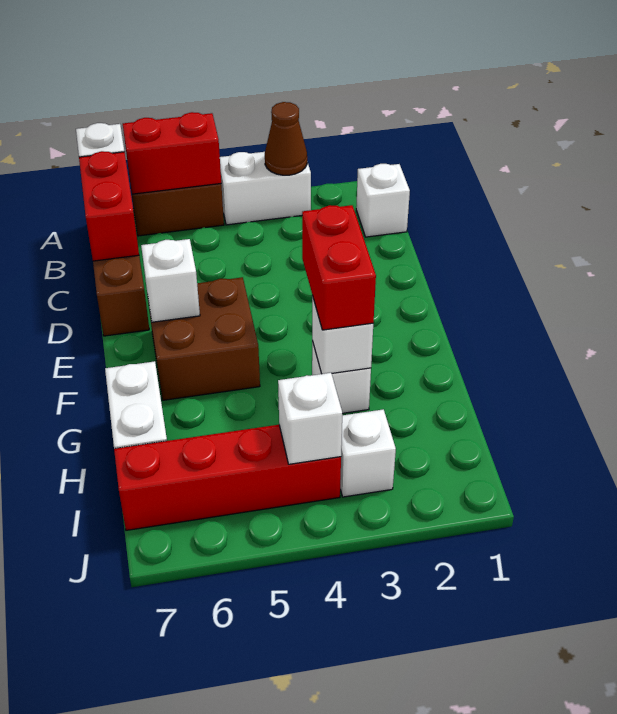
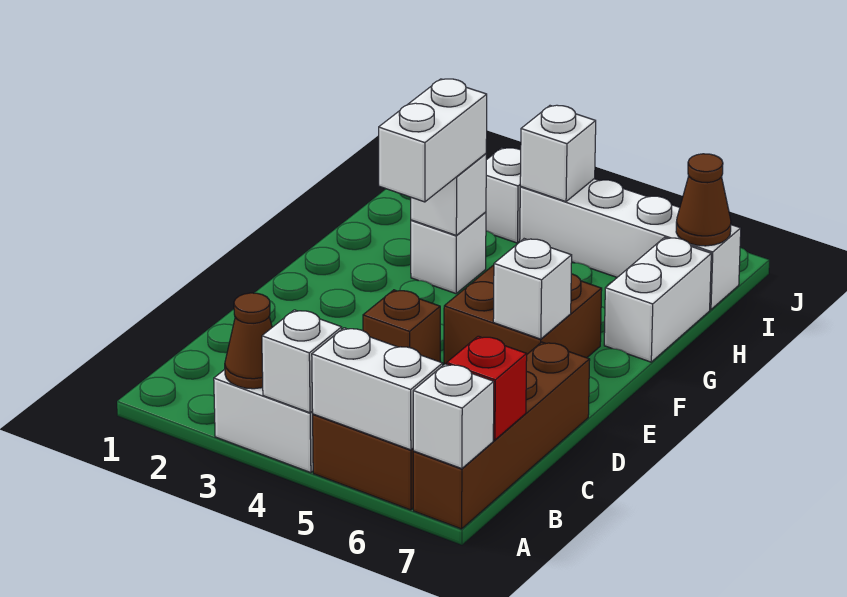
red brick A5:A6 level 2 -> white brick A5:A6 level 2
white brick B1 level 1 -> white brick A4 level 2
red brick B7:C7 level 2 -> red brick B7 level 2
none -> brown brick D4 level 1
red brick F3:G3 level 3 -> white brick F3:G3 level 3
red brick I4:I7 level 1 -> white brick I4:I7 level 1
none -> brown cone I7 level 2

